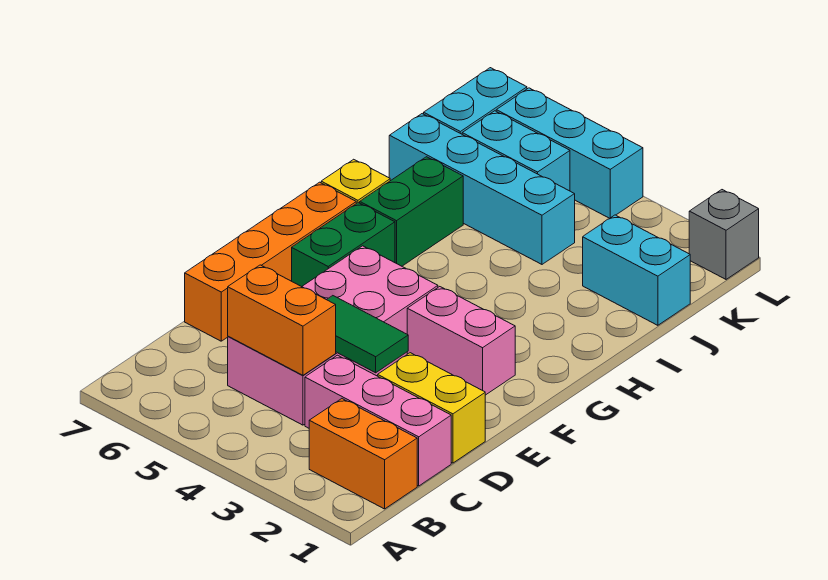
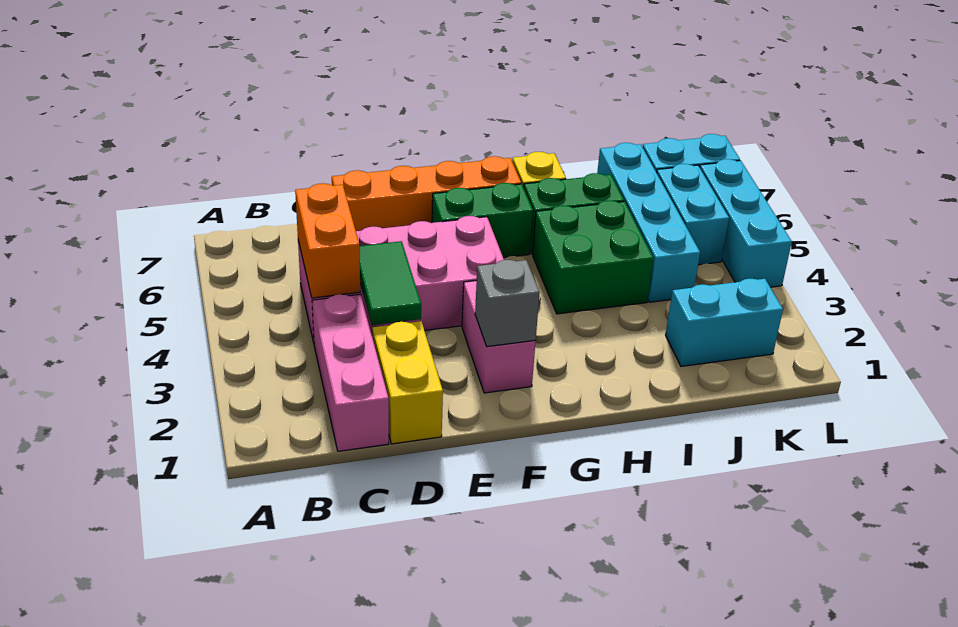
orange brick B1:B2 level 1 -> none
none -> green brick H4:I5 level 1
cyan brick J1:J2 level 1 -> cyan brick J2:K2 level 1
grey brick L1 level 1 -> grey brick F2 level 2

